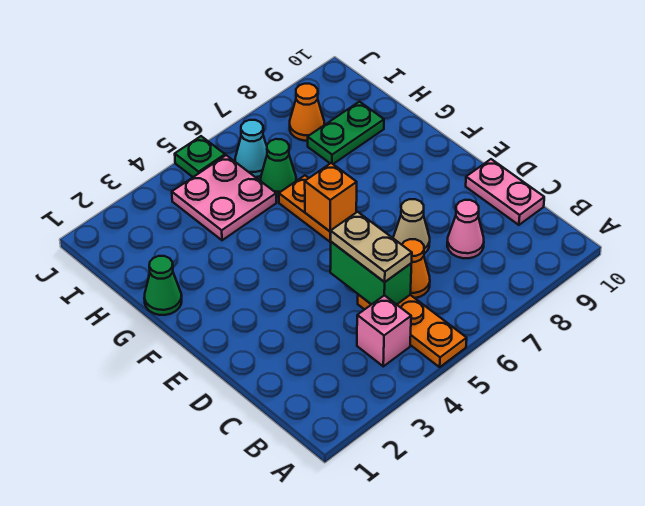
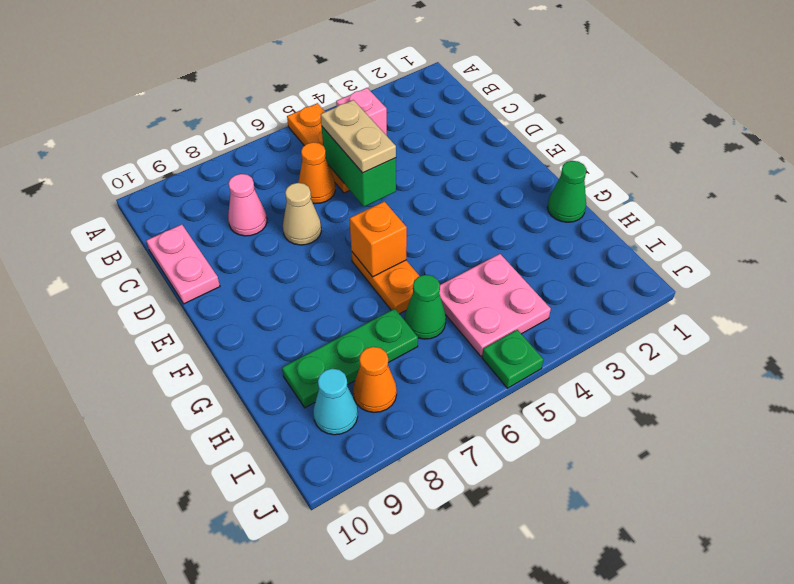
green plate H8:H9 level 1 -> green plate H7:H9 level 1
cyan cone I6 level 1 -> cyan cone I9 level 1

